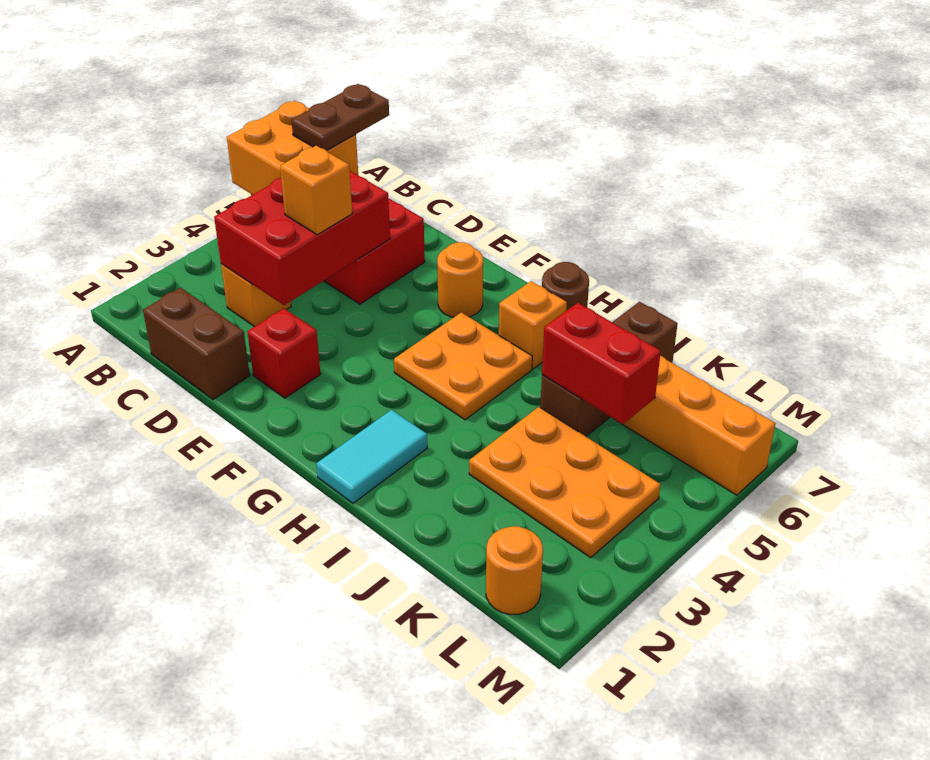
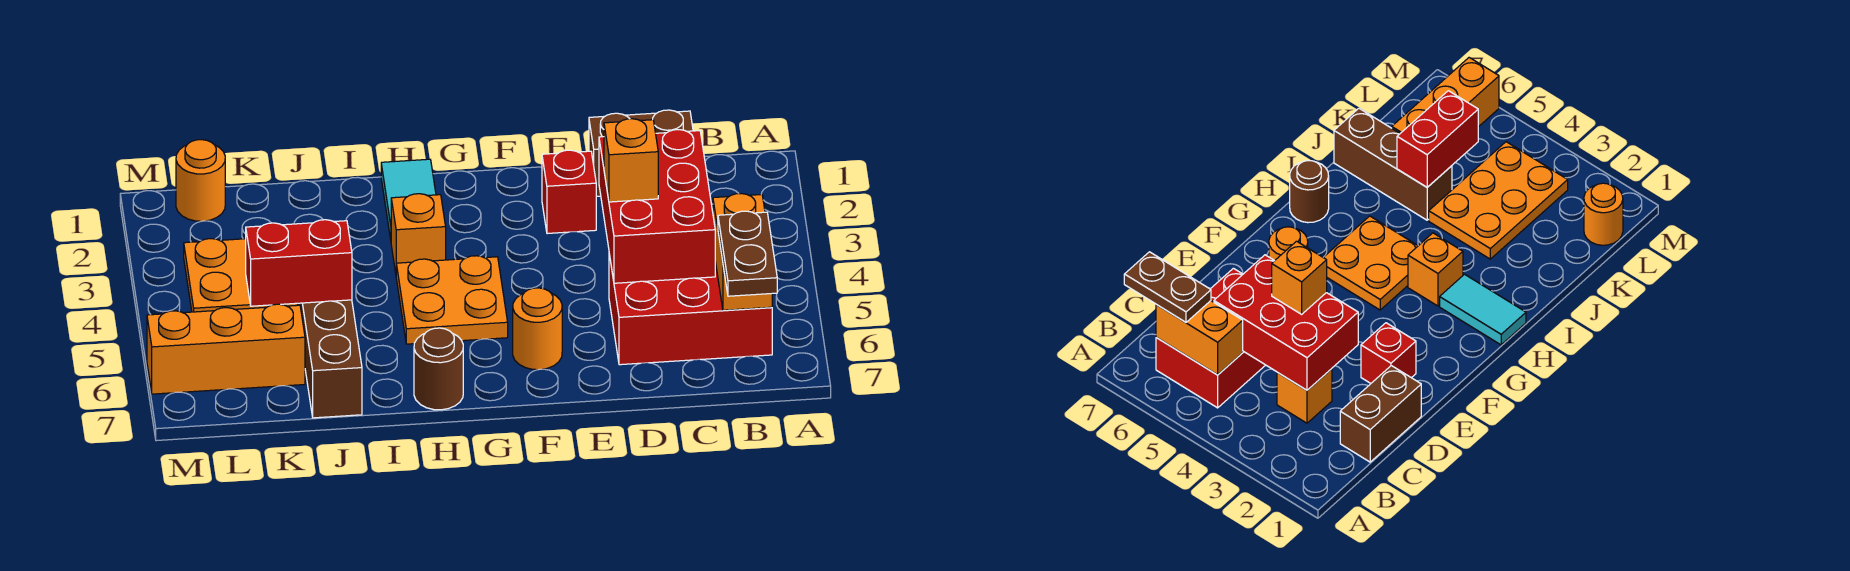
orange brick A5:B6 level 2 -> orange brick B5:B6 level 2
orange brick H6 level 1 -> orange brick H3 level 1

